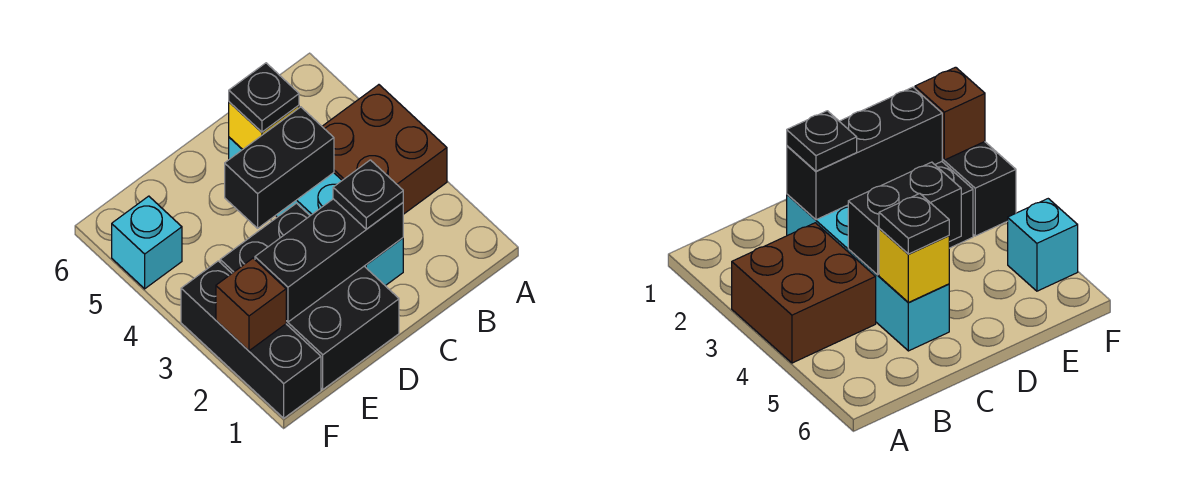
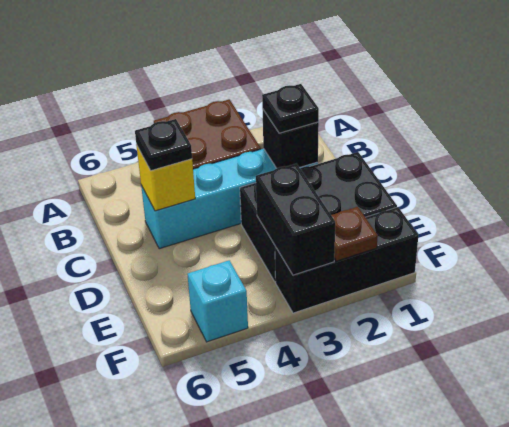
black brick C2:E2 level 2 -> black brick C2 level 2
black brick C4:D4 level 2 -> black brick E3:F3 level 2
brown brick F2 level 2 -> brown plate F2 level 2

